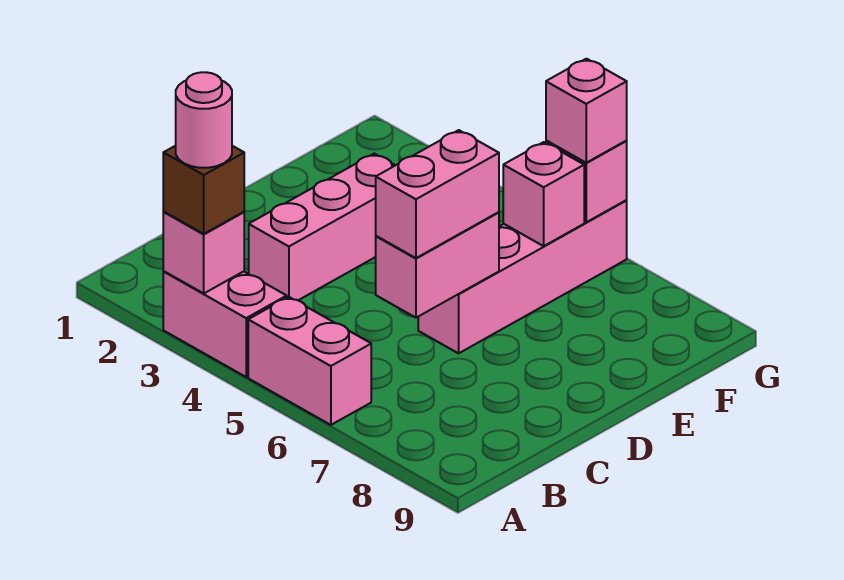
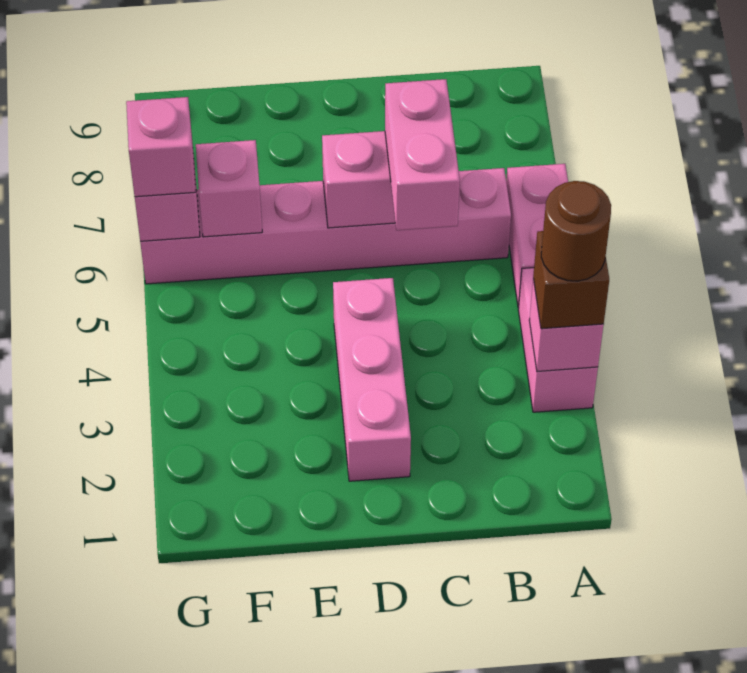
pink round brick A3 level 4 -> brown round brick A3 level 4
pink brick C3:E3 level 1 -> pink brick D2:D4 level 1
pink brick C6:D6 level 3 -> pink brick C5:C6 level 3
pink brick D6:G6 level 1 -> pink brick B6:G6 level 1

